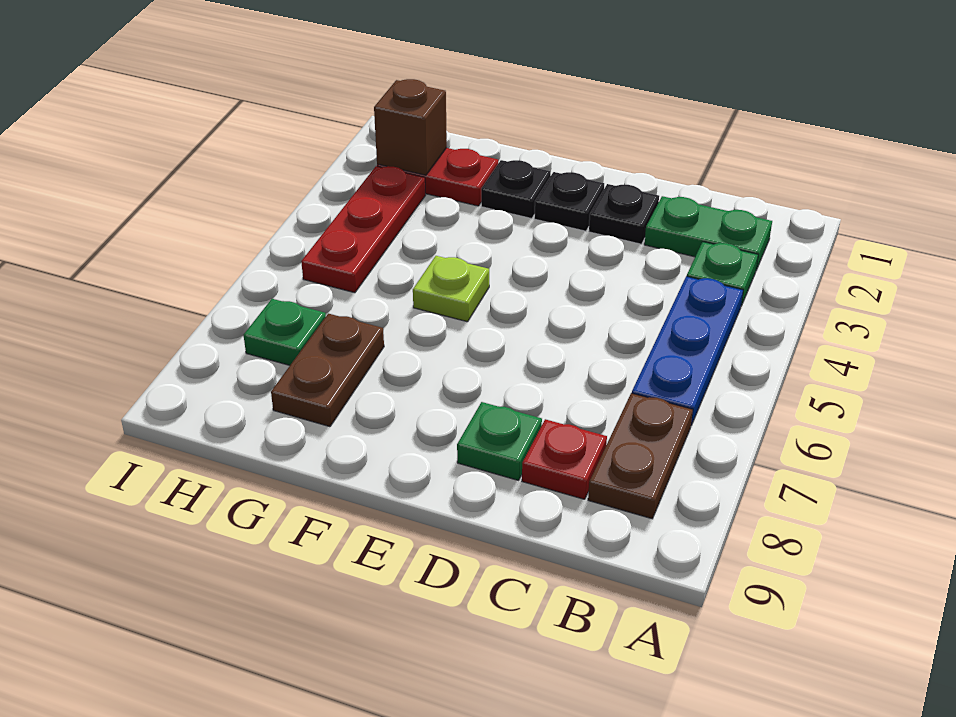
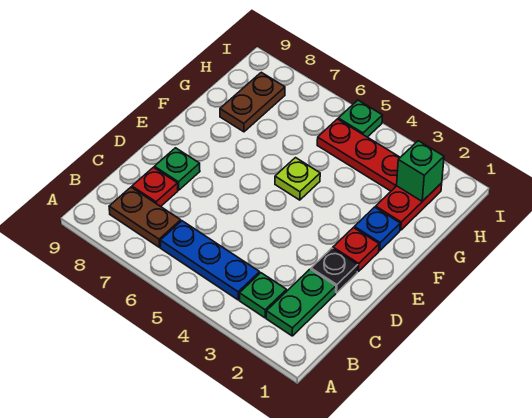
black plate E2 level 1 -> red plate E2 level 1
black plate F2 level 1 -> blue plate F2 level 1
brown plate G7:G8 level 1 -> brown plate G8:H8 level 1
brown brick H2 level 2 -> green brick H2 level 2
green plate H7 level 1 -> green plate I5 level 1

